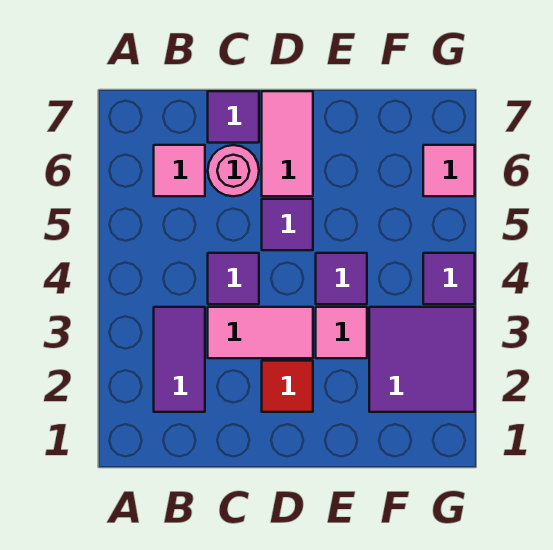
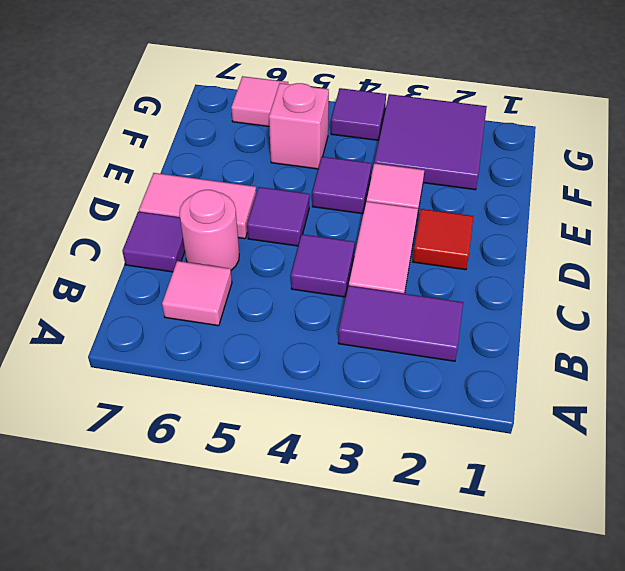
none -> pink brick F5 level 1

